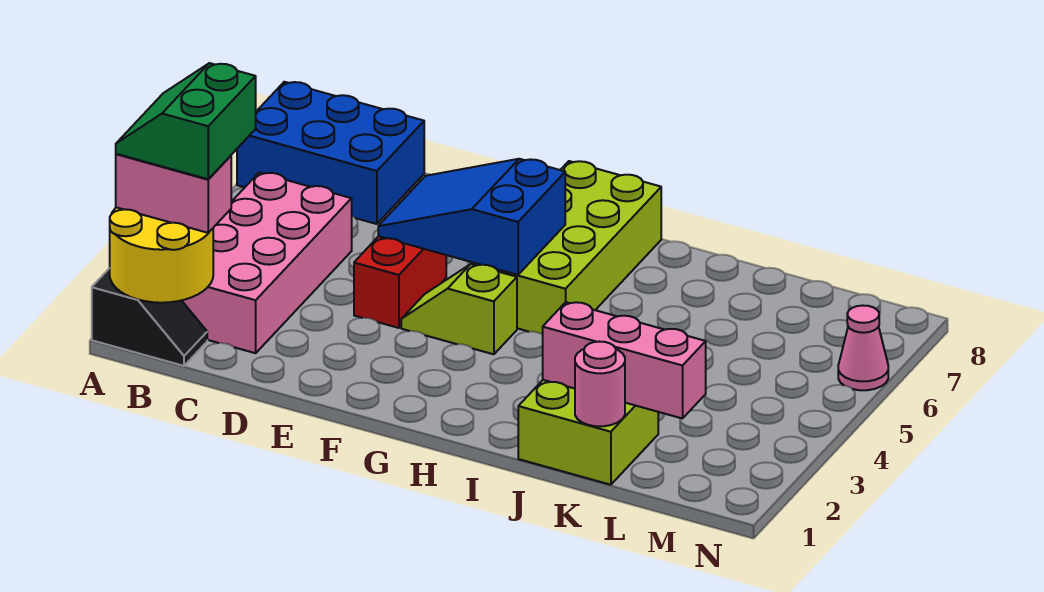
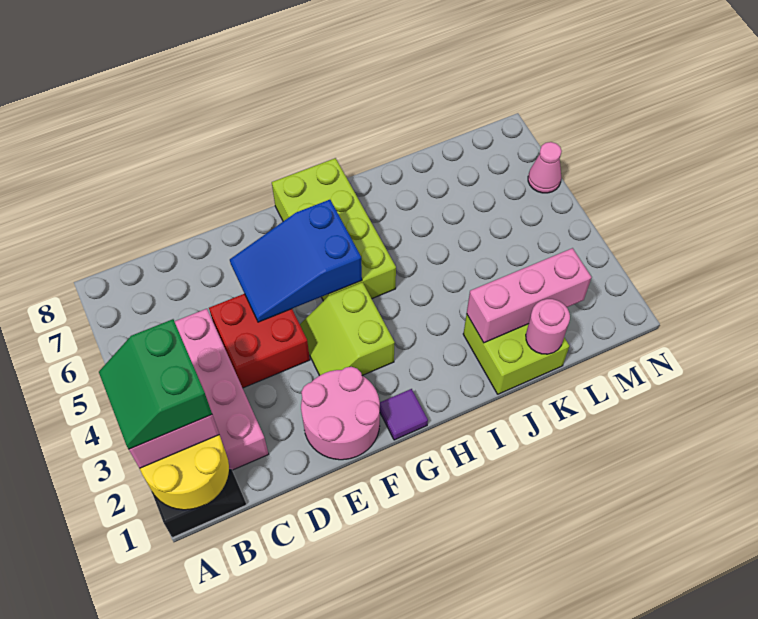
blue brick A7:C8 level 1 -> none
none -> pink round brick E1:F2 level 1
red brick E4:E5 level 1 -> red brick D4:E5 level 1
lime slope F4:G4 level 1 top G -> lime slope F3:G4 level 1 top G
none -> purple tile G1 level 1

